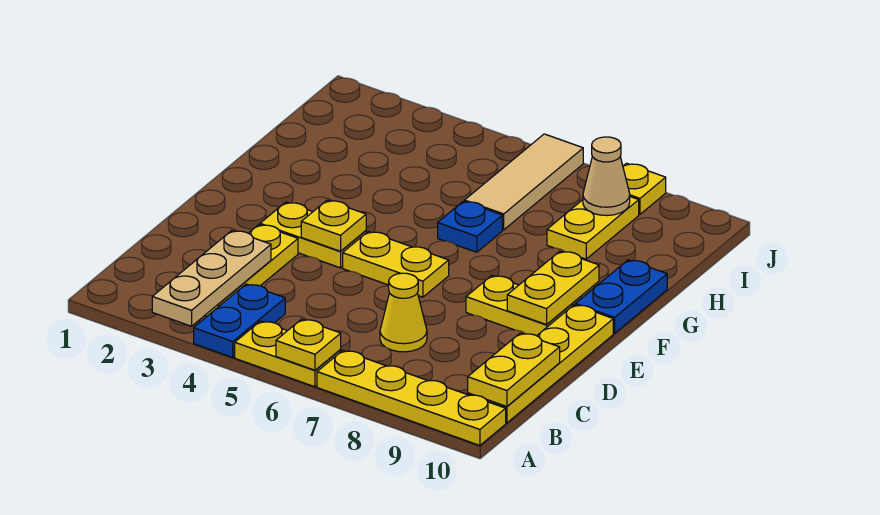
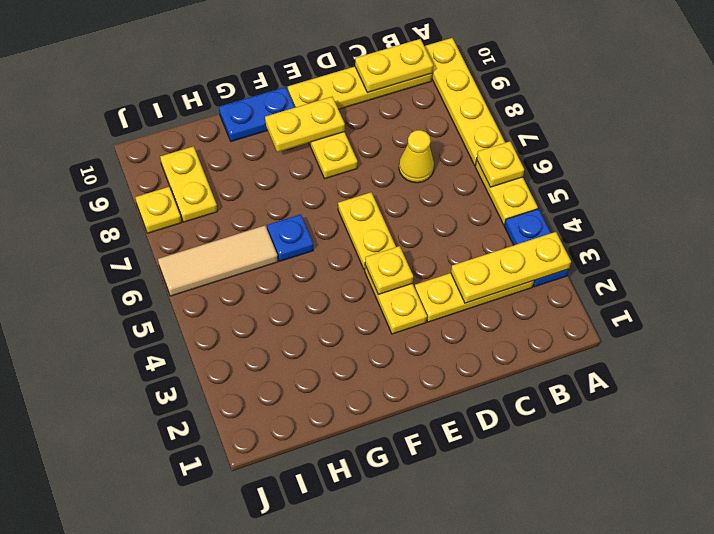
tan plate A3:C3 level 2 -> yellow plate A3:C3 level 2
blue plate A4:B4 level 1 -> blue plate A3:A4 level 1
yellow plate H8:I8 level 1 -> yellow plate I8:I9 level 1
tan cone I8 level 2 -> none

